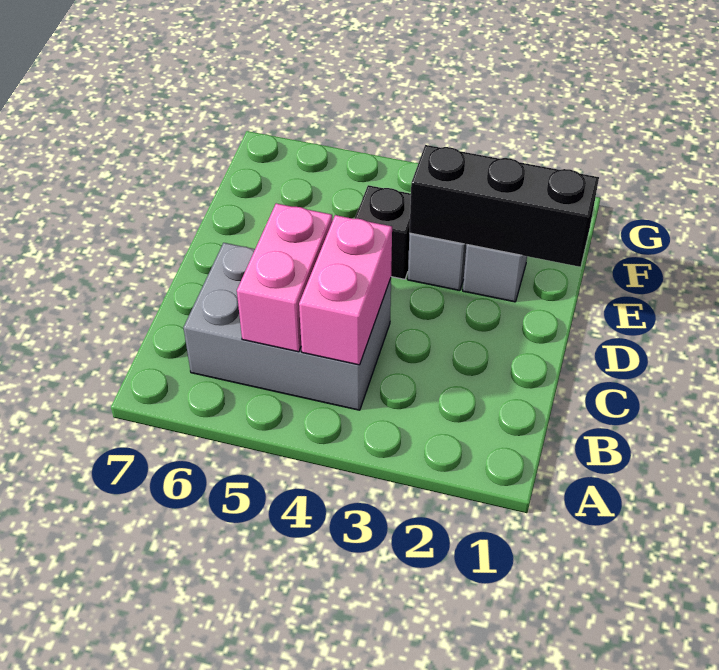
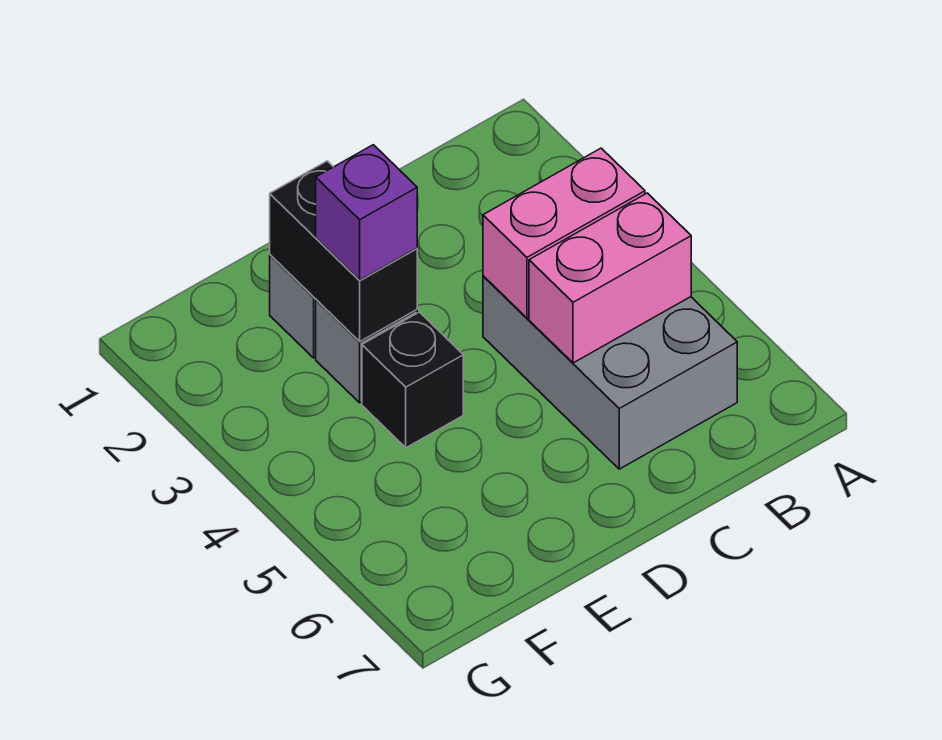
black brick E1:E3 level 2 -> black brick E2:E3 level 2
none -> purple brick E3 level 3

